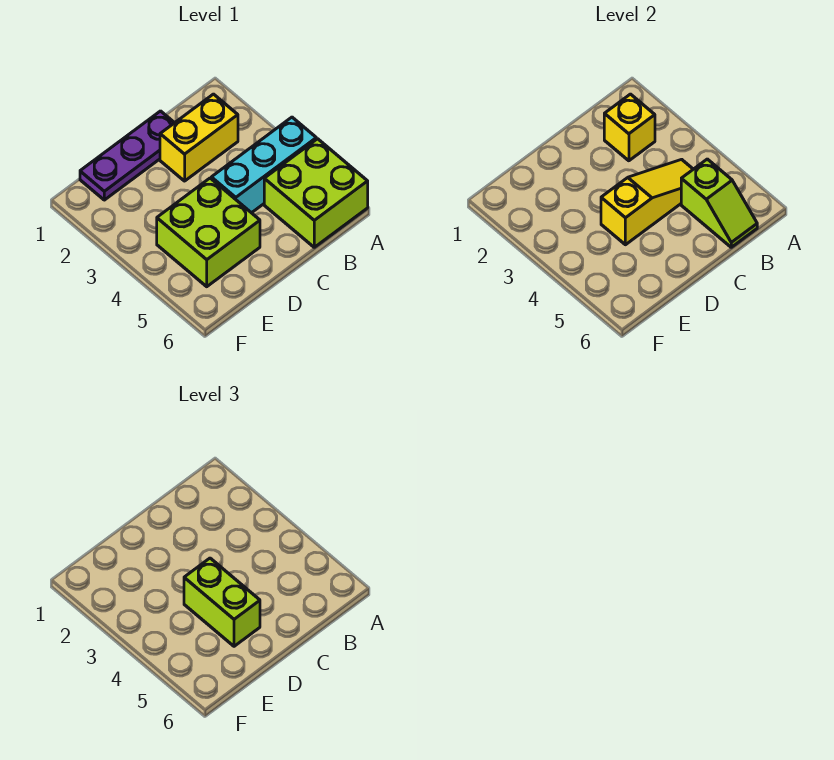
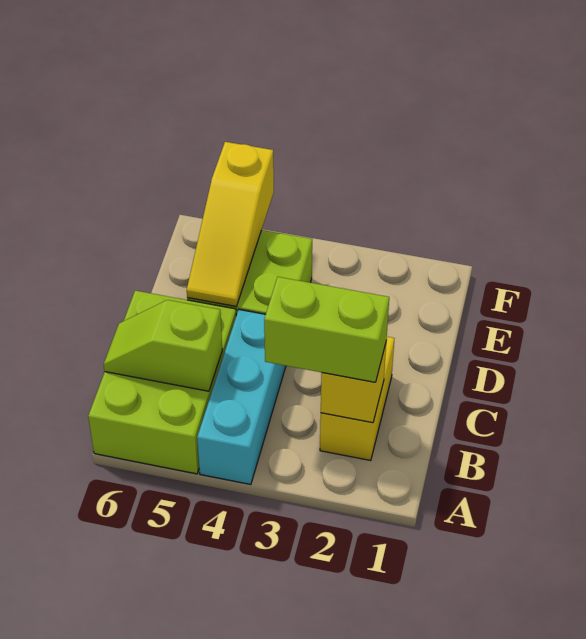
lime brick A5:B6 level 1 -> lime brick A5:C6 level 1
yellow slope B4:D4 level 2 top D -> yellow slope D5:F5 level 2 top F
purple plate C1:E1 level 1 -> none
lime brick D4:D5 level 3 -> lime brick B2:B3 level 3

